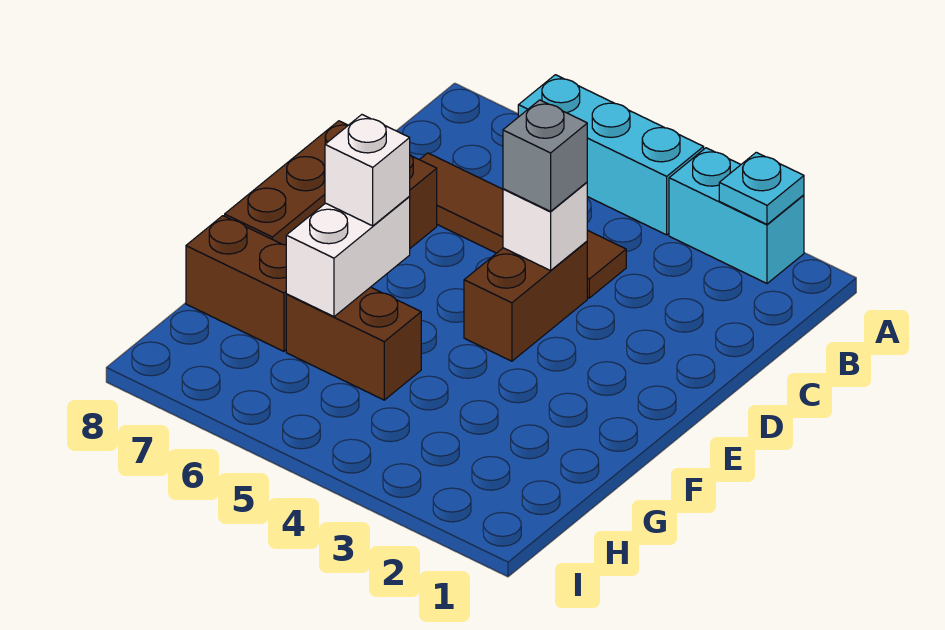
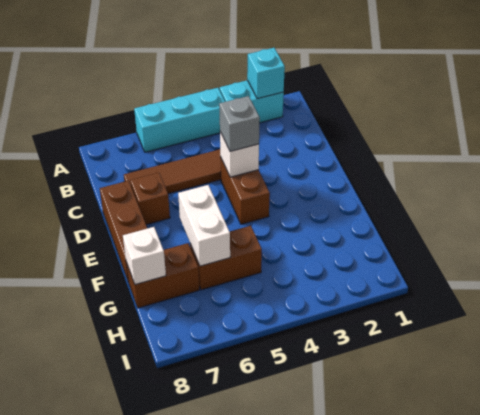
cyan plate A2 level 2 -> cyan brick A2 level 2
white brick F6 level 3 -> white brick G8 level 2

